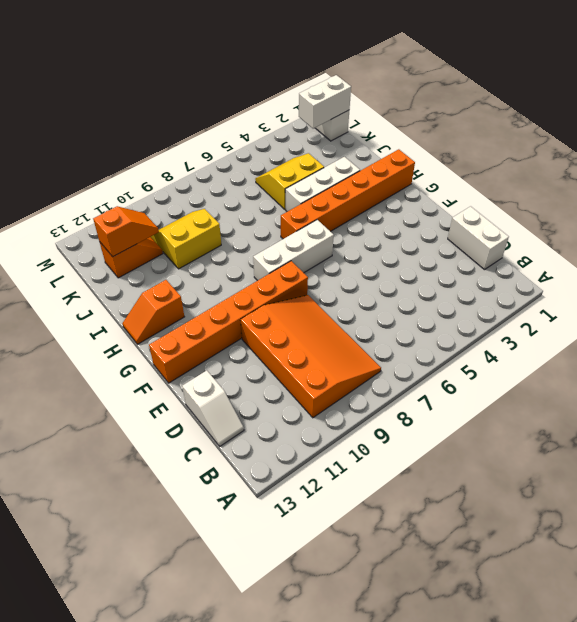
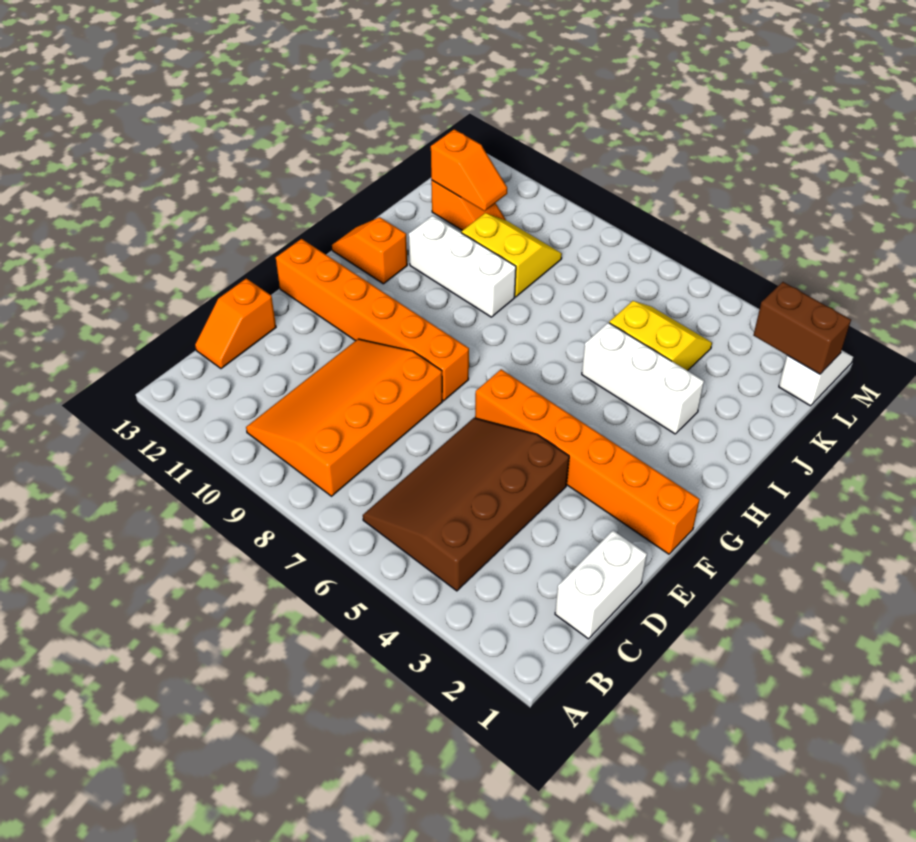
none -> brown slope B4:E6 level 1 top 4
orange slope B8:E10 level 1 top 10 -> orange slope B8:E10 level 1 top 8
white slope C13:D13 level 1 top D -> orange slope C13:D13 level 1 top D
white brick G6:G8 level 1 -> white brick I9:I11 level 1
orange brick H1:H6 level 1 -> orange brick F1:F6 level 1
white brick L1:L2 level 2 -> brown brick L1:L2 level 2

